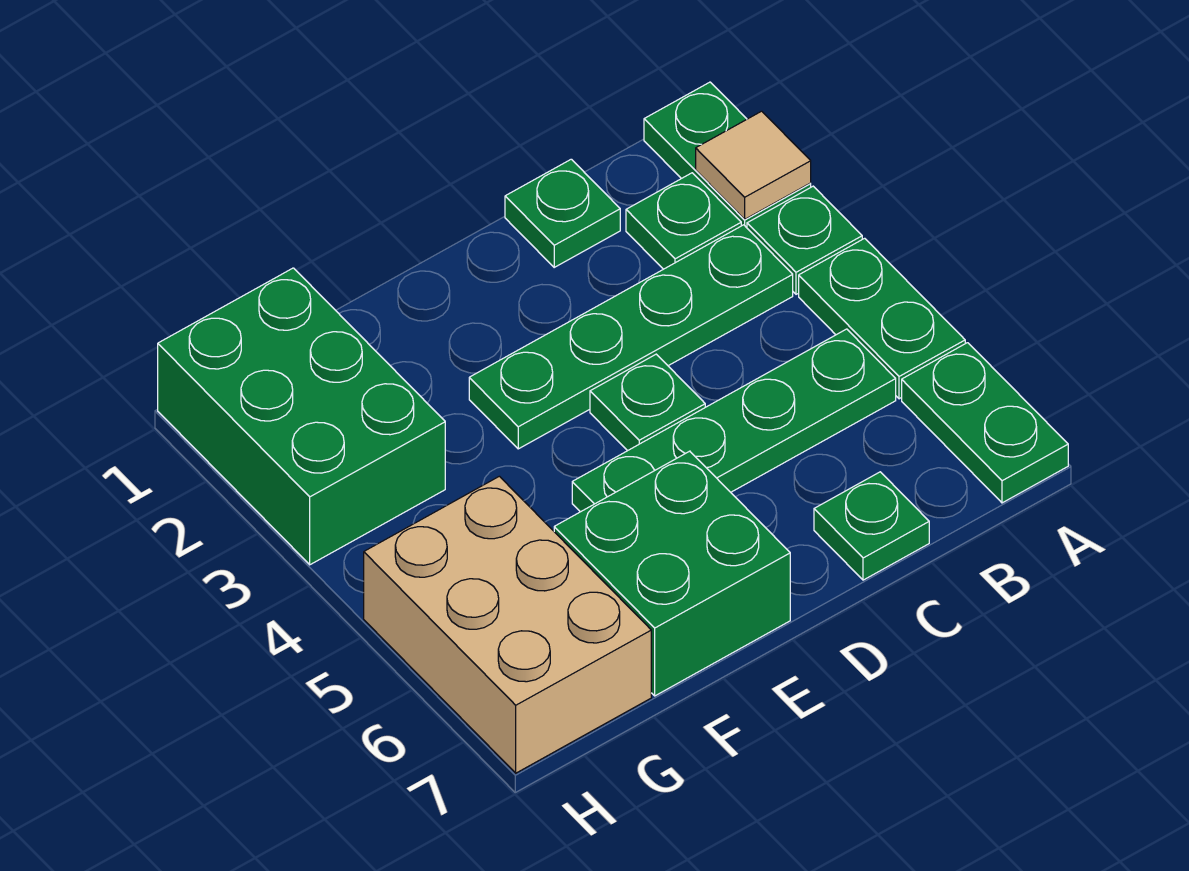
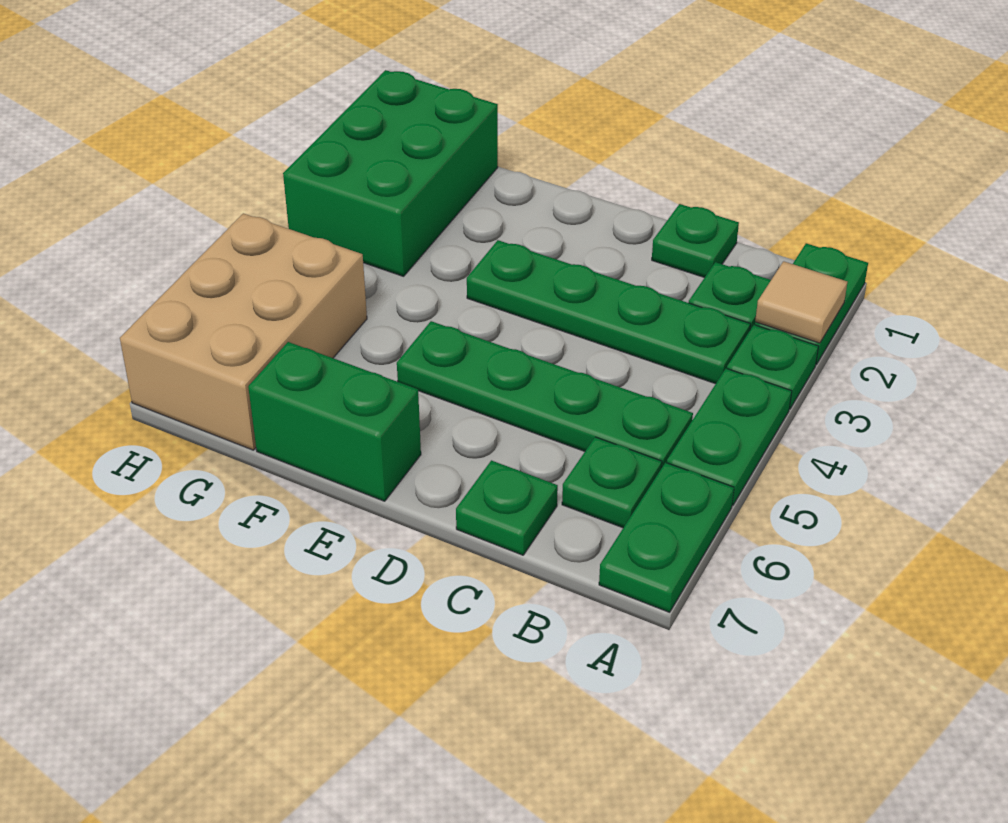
green plate D4 level 1 -> green plate B6 level 1
green brick E6:F7 level 1 -> green brick E7:F7 level 1

